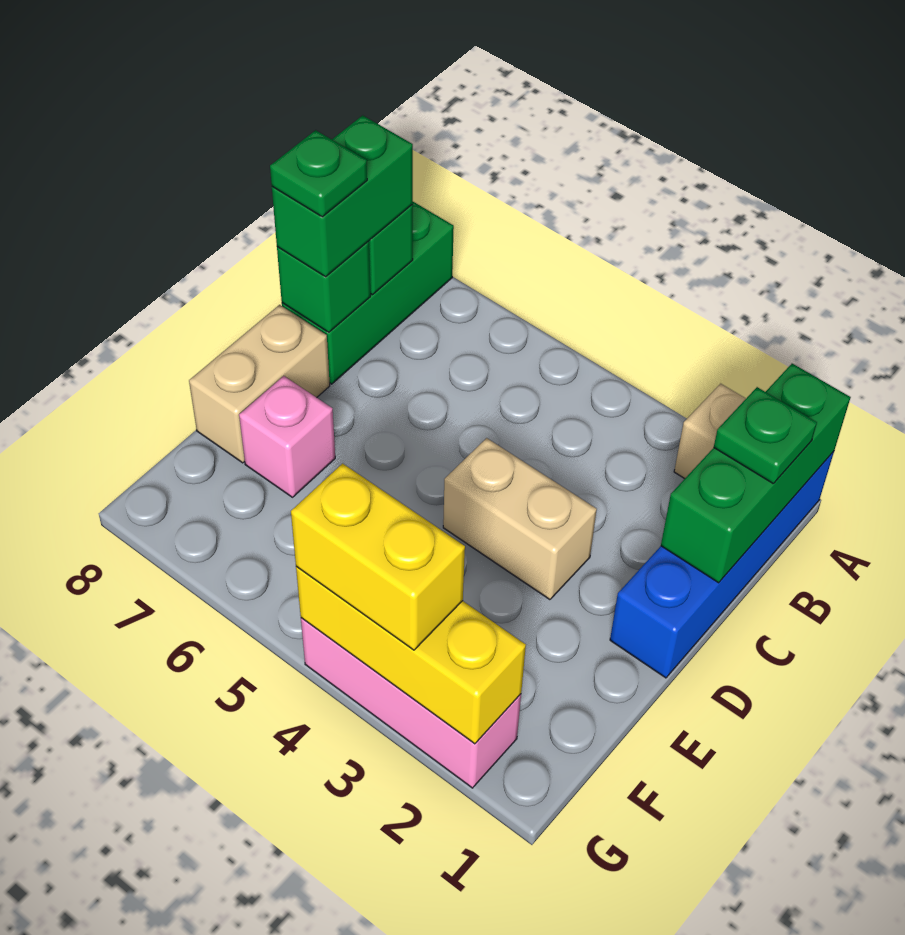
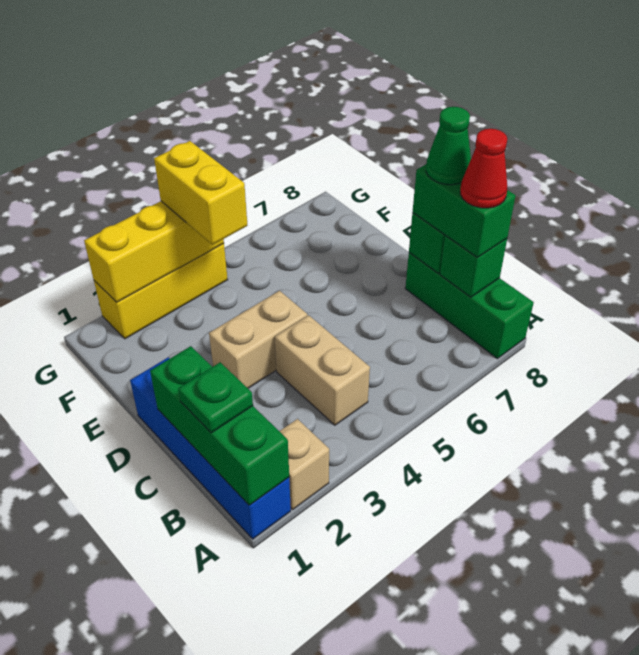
none -> red cone B8 level 4
green plate C8 level 4 -> green cone C8 level 4
tan brick D8:E8 level 1 -> tan brick B4:C4 level 1
pink brick E7 level 1 -> none
pink brick G2:G4 level 1 -> yellow brick G2:G4 level 1
yellow brick G3:G4 level 3 -> yellow brick F4:G4 level 3

